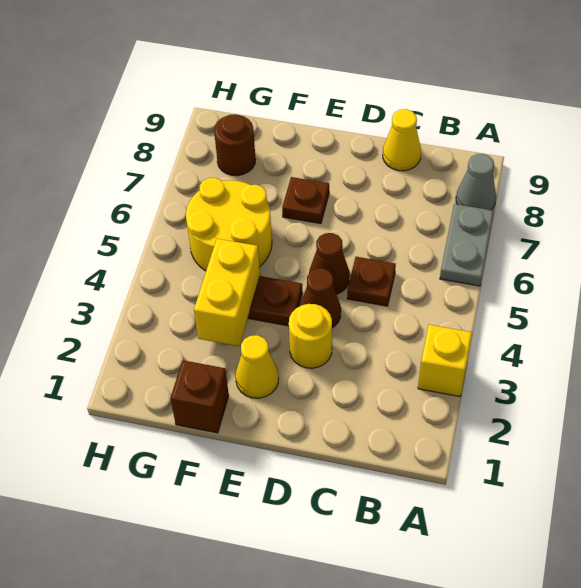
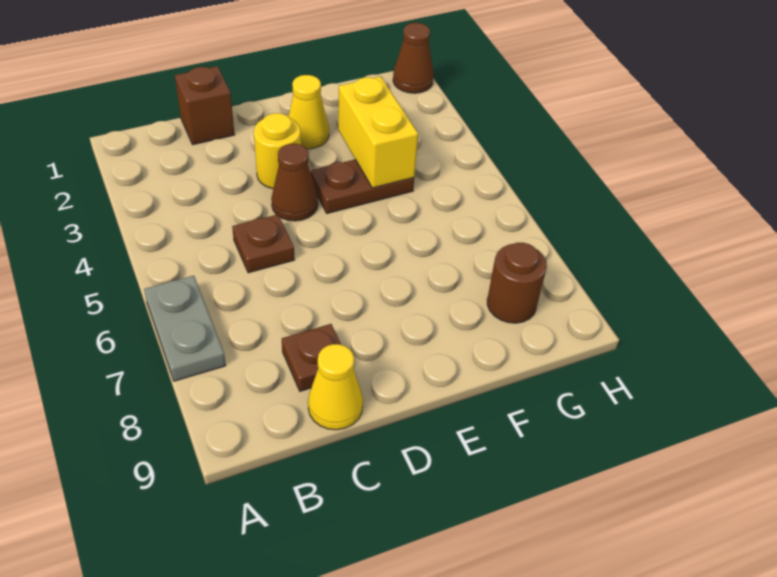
yellow brick A3 level 1 -> none
grey cone A8 level 1 -> none
brown cone D5 level 1 -> brown cone H1 level 1
brown plate E7 level 1 -> brown plate C8 level 1
brown brick F1 level 1 -> brown brick C1 level 1
yellow round brick F5:G6 level 1 -> none

